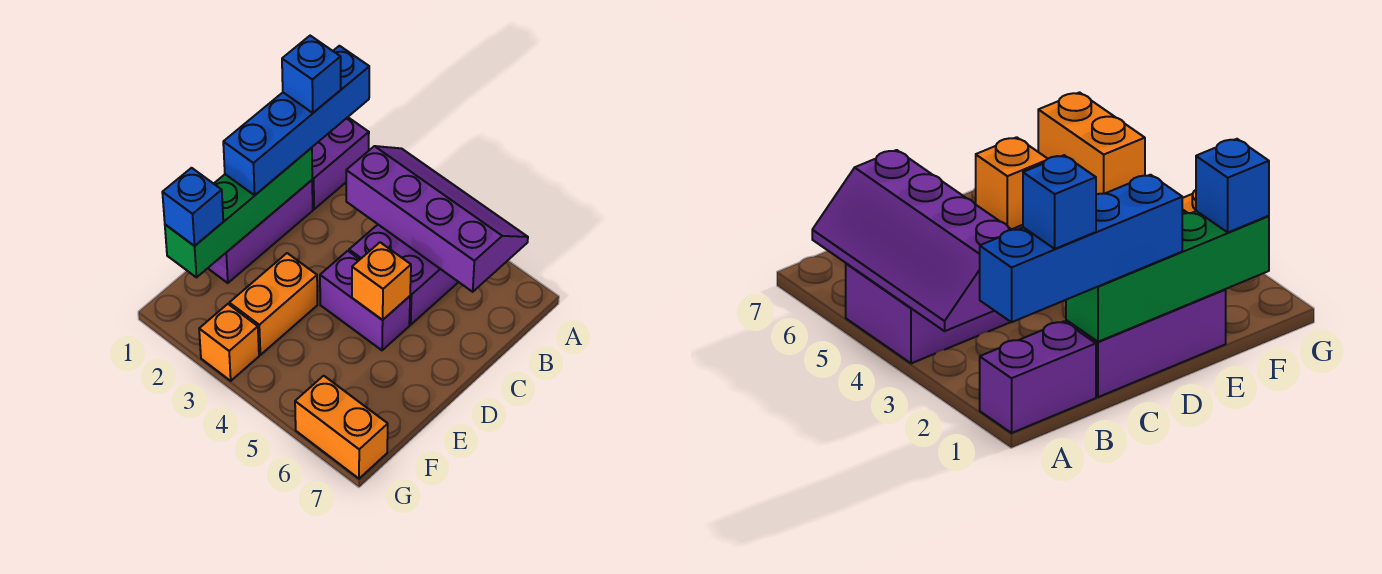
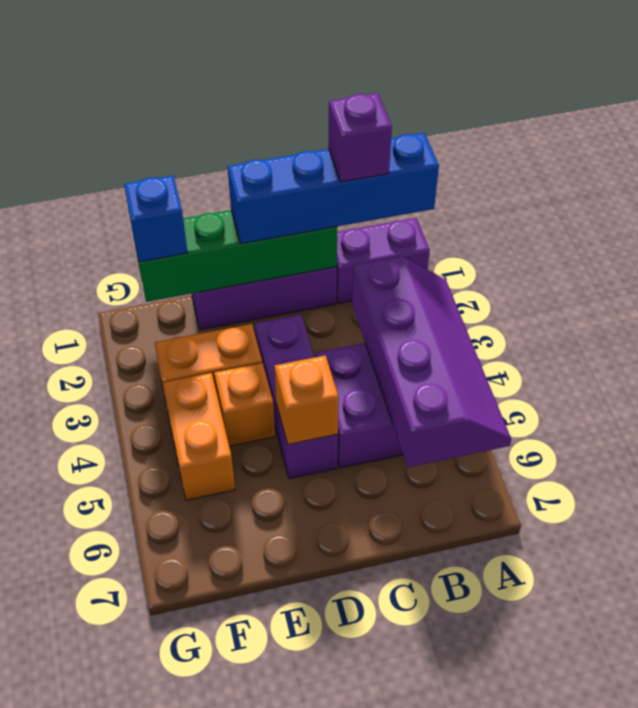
blue brick B1 level 4 -> purple brick B1 level 4
purple brick D4:D5 level 1 -> purple brick D3:D5 level 1
orange brick G3 level 1 -> orange brick E4 level 1
orange brick G6:G7 level 1 -> orange brick F4:F5 level 1

